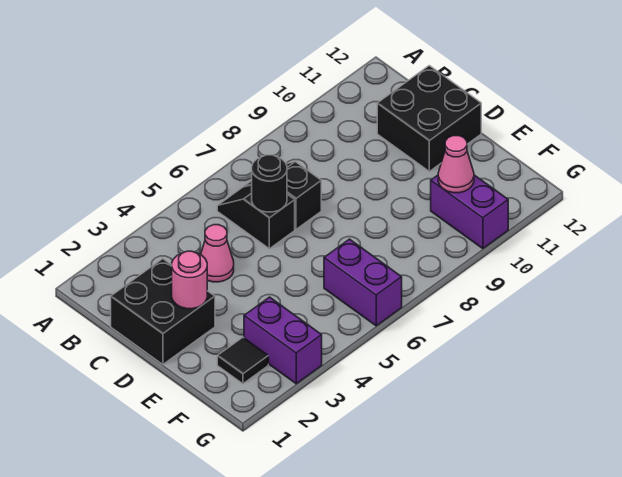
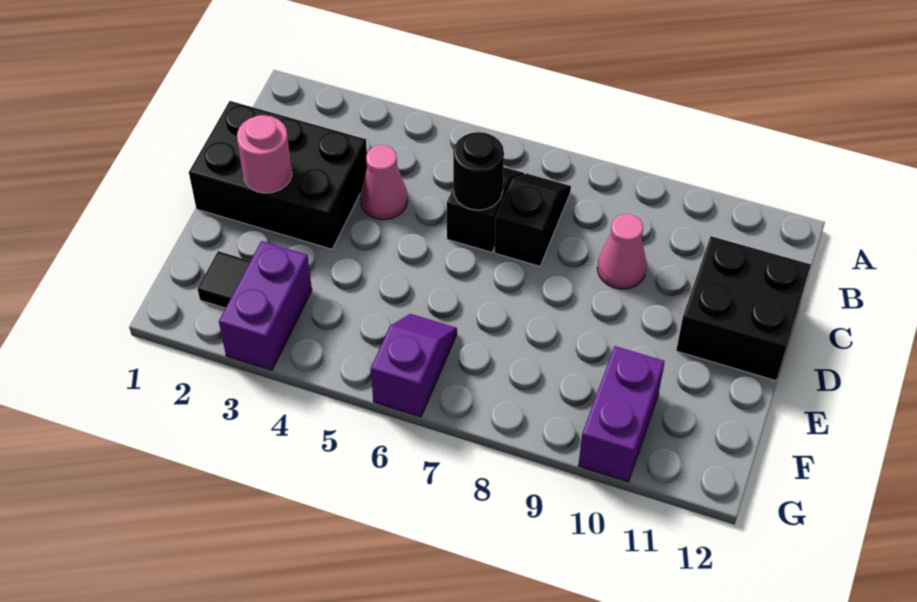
black brick C1:D2 level 1 -> black brick C1:D3 level 1
purple brick F6:G6 level 1 -> purple slope F6:G6 level 1 top G
pink cone F10 level 2 -> pink cone C9 level 1

